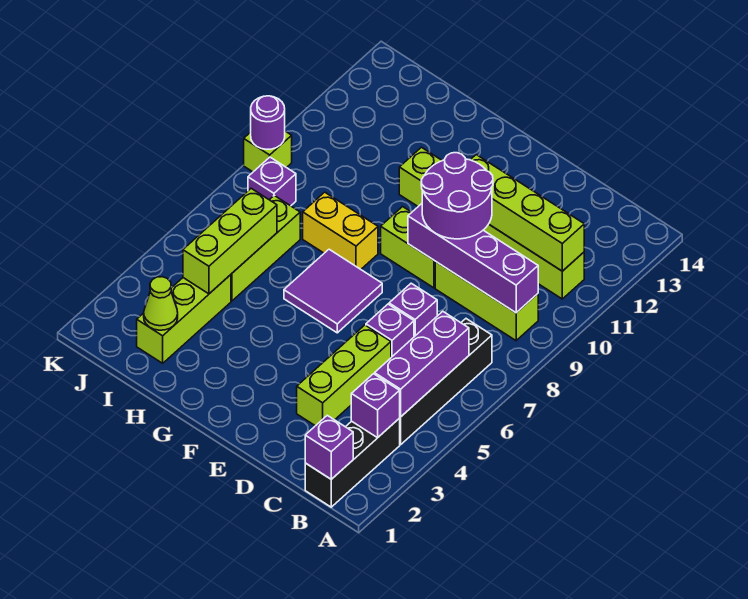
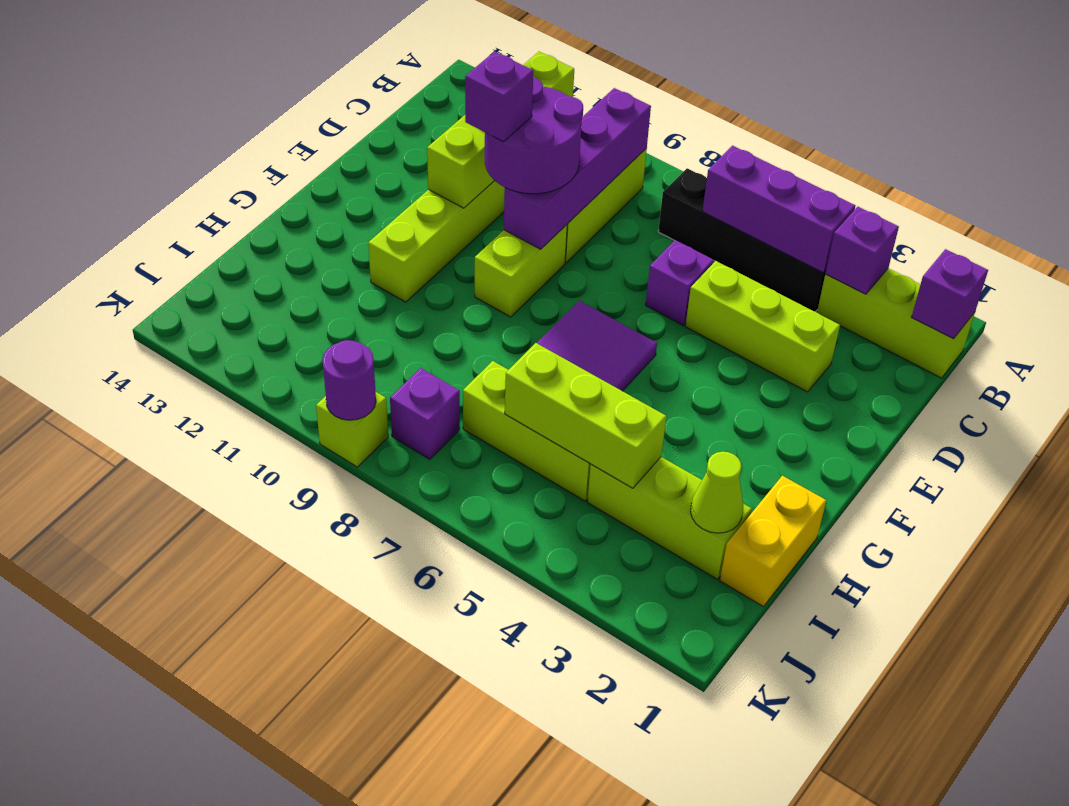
black brick B1:B3 level 1 -> lime brick B1:B3 level 1
purple brick D7 level 1 -> purple brick E10 level 4
yellow brick G8:H8 level 1 -> yellow brick H1:I1 level 1

